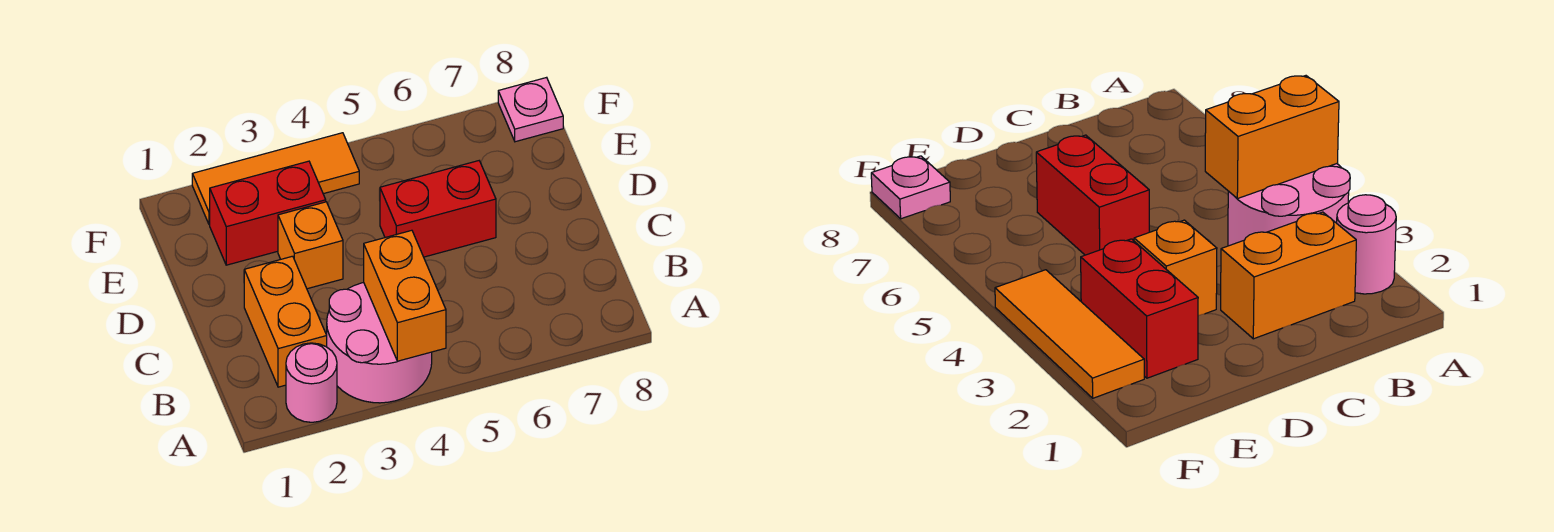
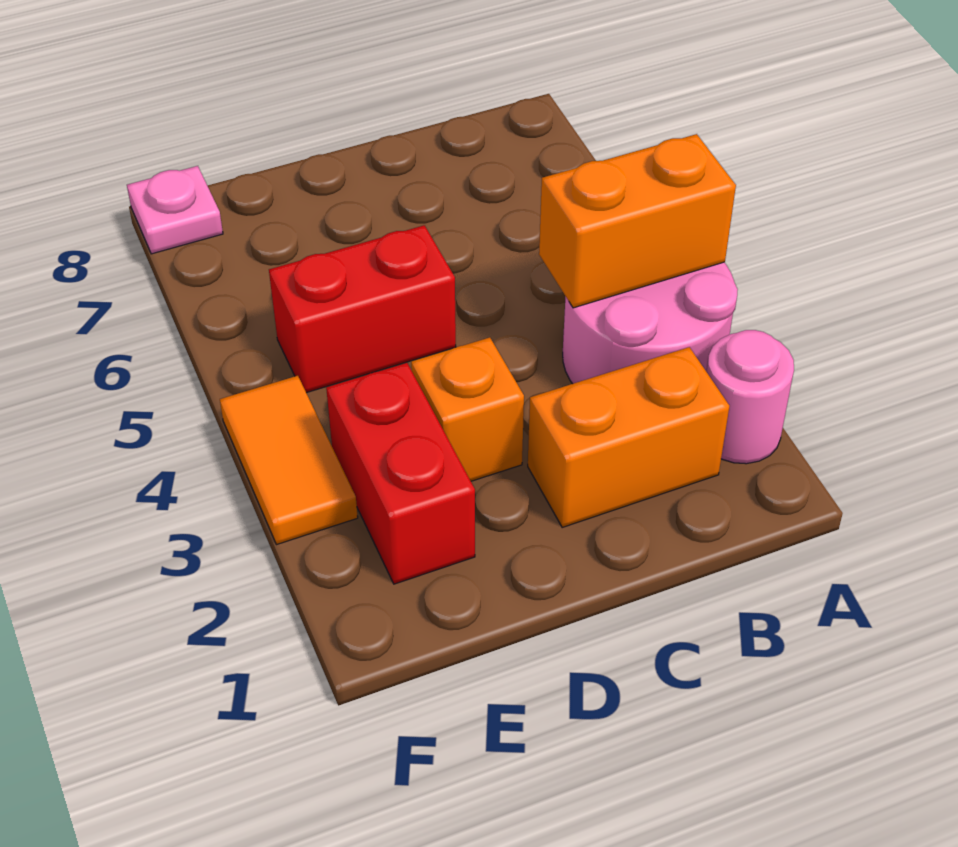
red brick D5:D6 level 1 -> red brick D5:E5 level 1
orange tile F2:F4 level 1 -> orange tile F3:F4 level 1

